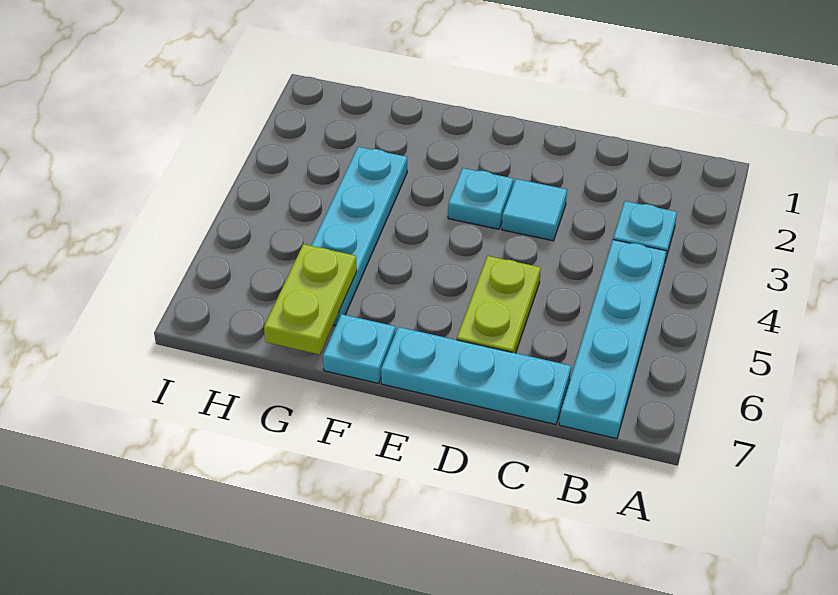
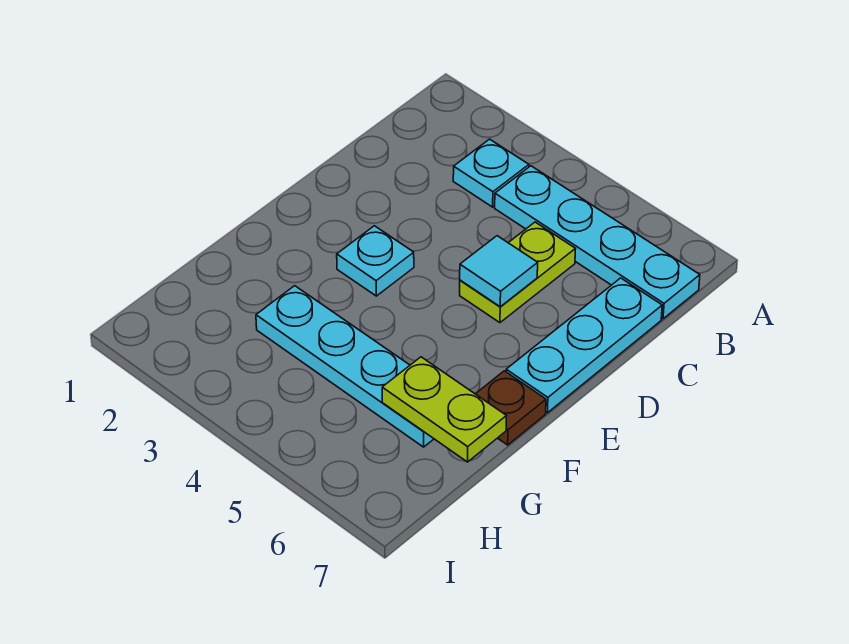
cyan tile D3 level 1 -> cyan tile D5 level 2
lime plate D5:D6 level 1 -> lime plate C5:D5 level 1
cyan plate F7 level 1 -> brown plate F7 level 1

